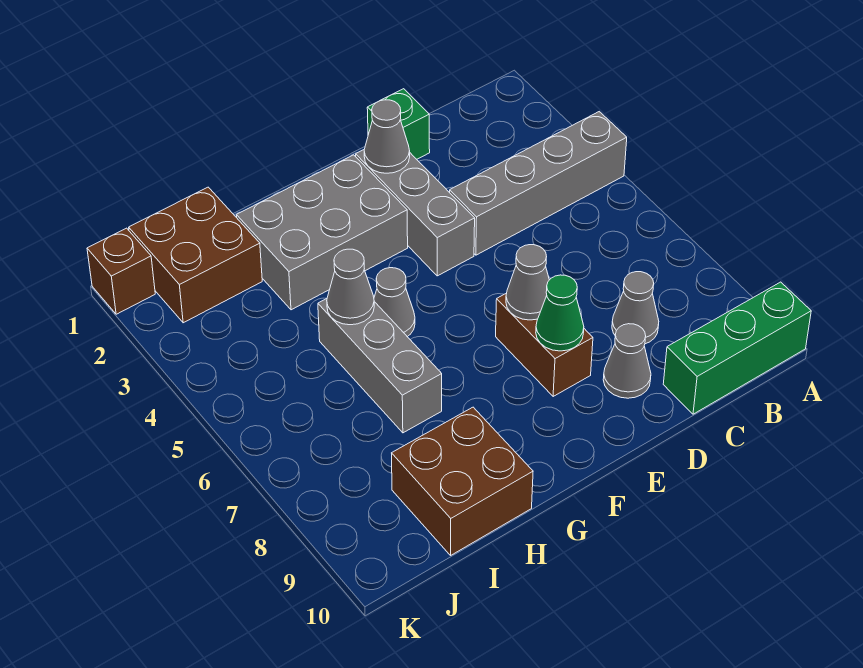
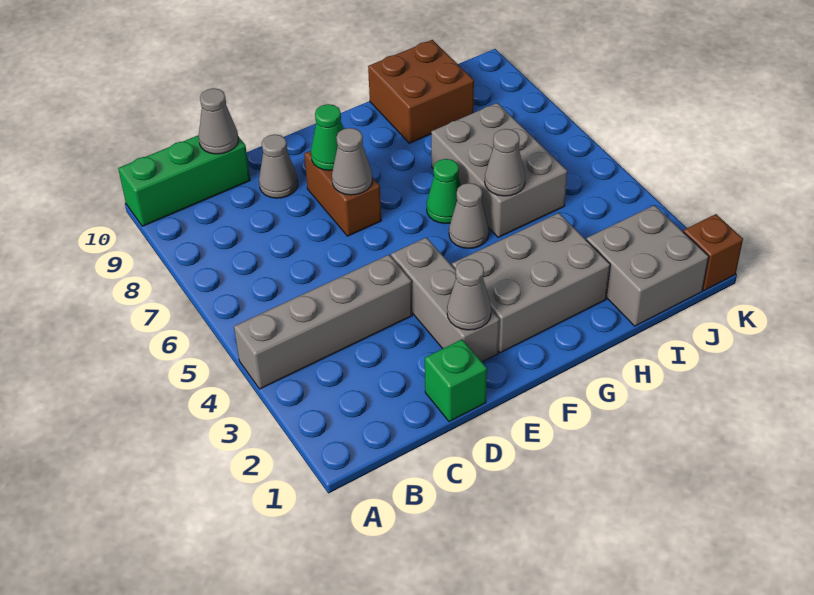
grey cone C8 level 1 -> grey cone C10 level 2
none -> green cone G6 level 1
grey brick H5:H7 level 1 -> grey brick H5:I7 level 1
brown brick I1:J2 level 1 -> grey brick I1:J2 level 1

